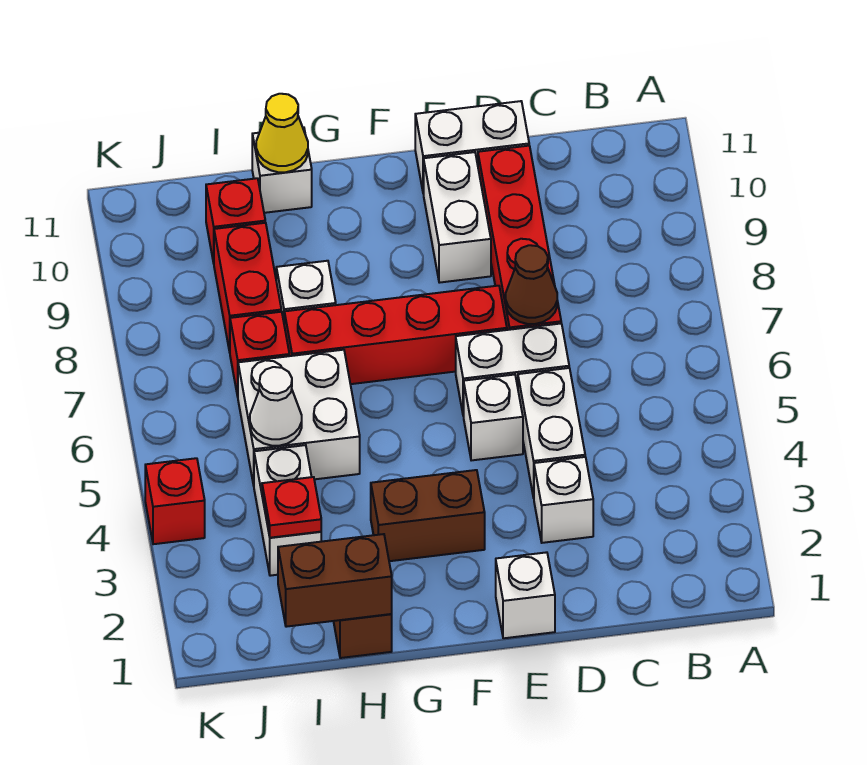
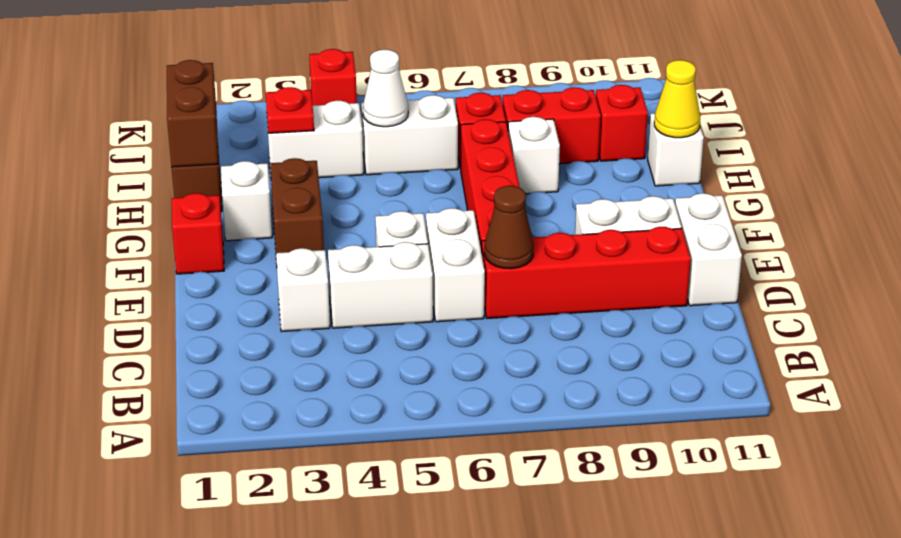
white brick E1 level 1 -> white brick G2 level 1
none -> red brick F1 level 1
white brick H5:I6 level 1 -> white brick I5:I6 level 1

